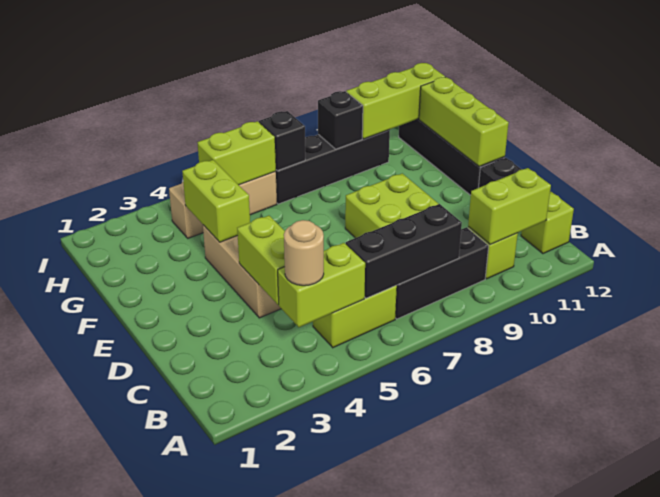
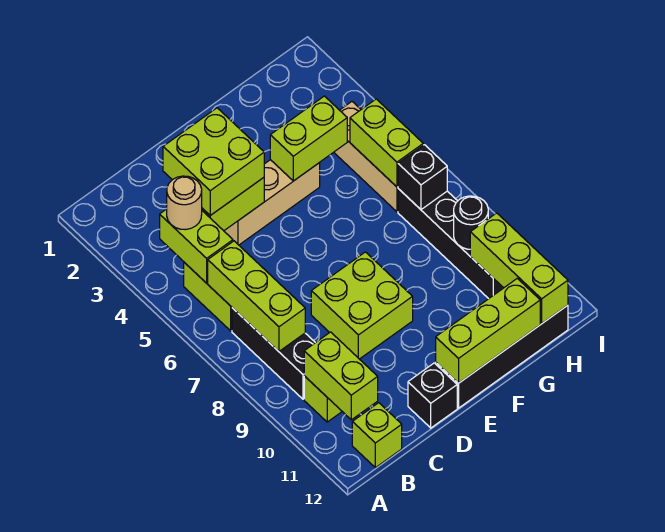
black brick B6:B8 level 2 -> lime brick B6:B8 level 2
none -> lime brick C3:D4 level 3
black brick H9 level 2 -> black round brick H9 level 2

